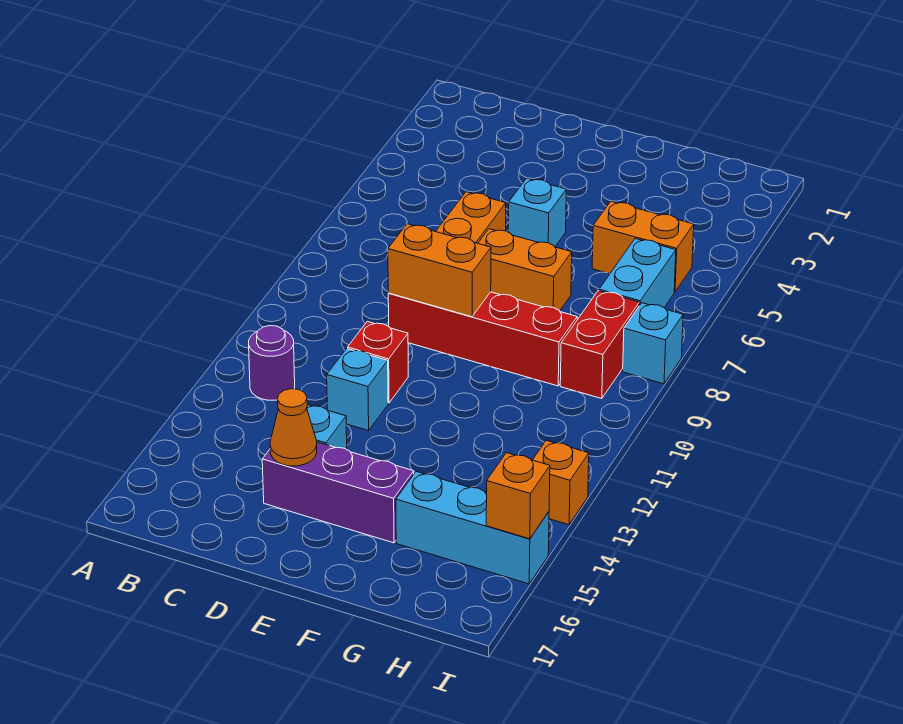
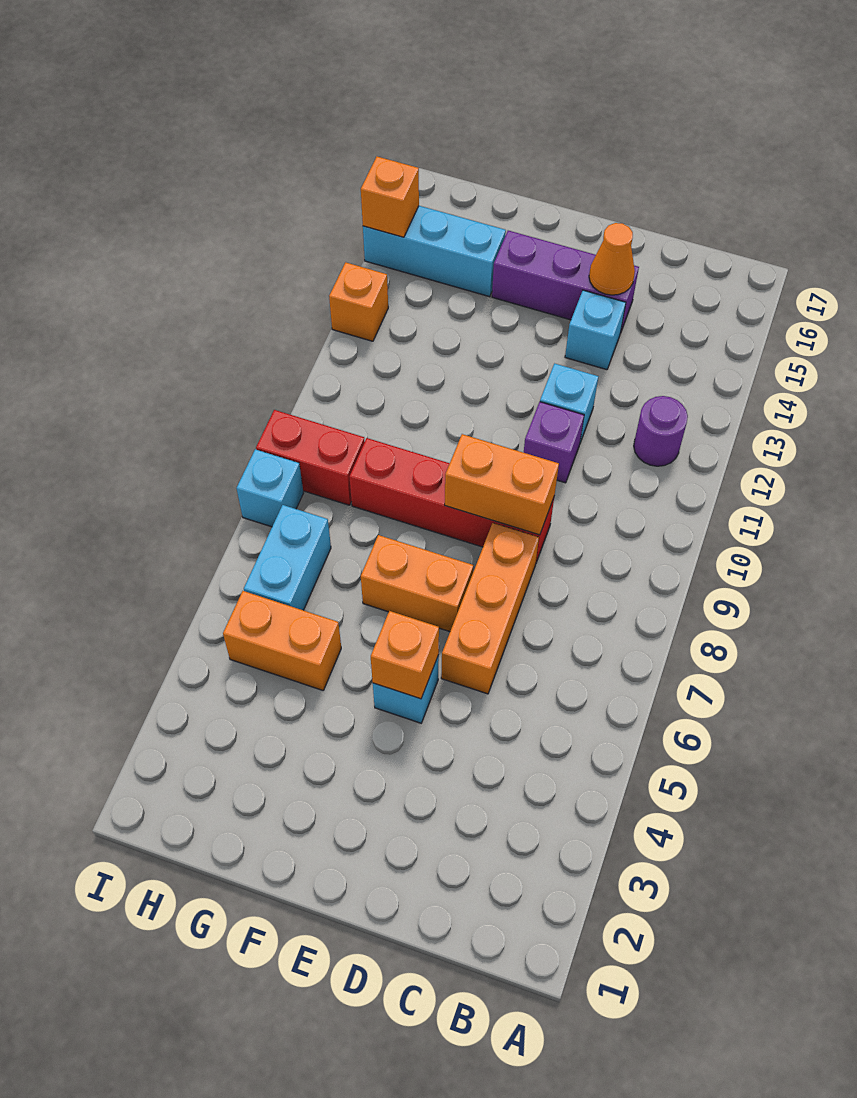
red brick D11 level 1 -> purple brick D11 level 1
none -> orange brick E5 level 2
red brick H8:H9 level 1 -> red brick H9:I9 level 1

